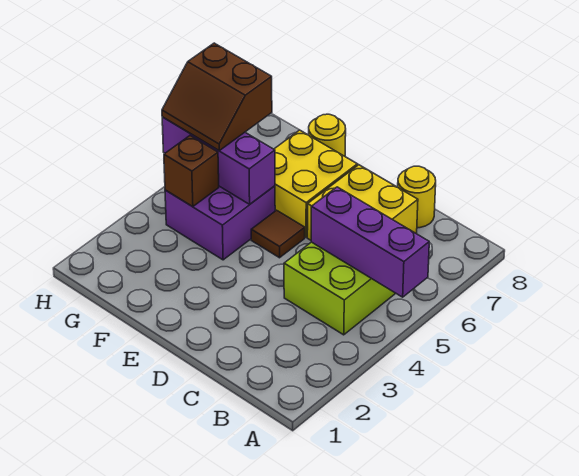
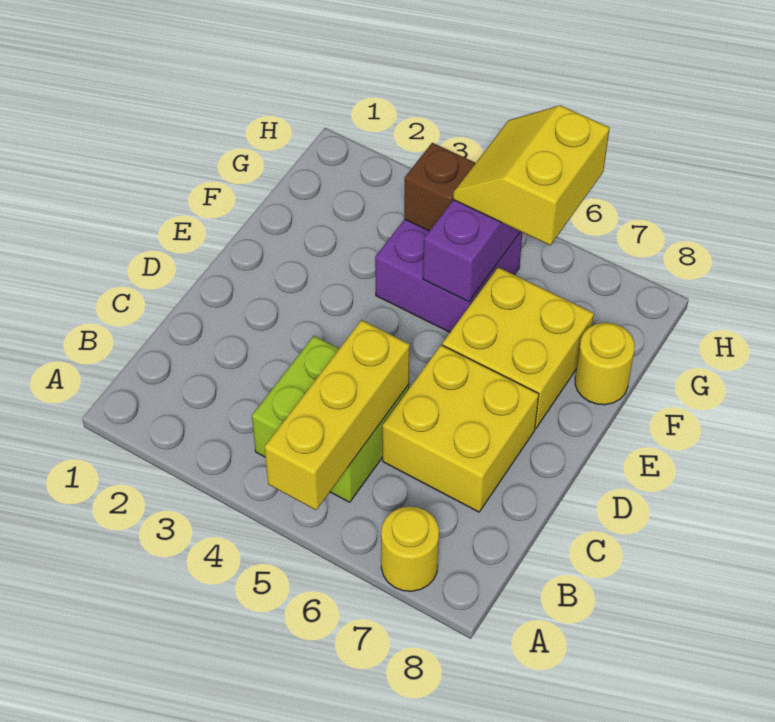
purple brick A5:C5 level 2 -> yellow brick A5:C5 level 2
yellow round brick C8 level 1 -> yellow round brick A7 level 1
brown tile E5 level 1 -> none
brown slope G5:H6 level 3 top 6 -> yellow slope G5:H6 level 3 top 6

